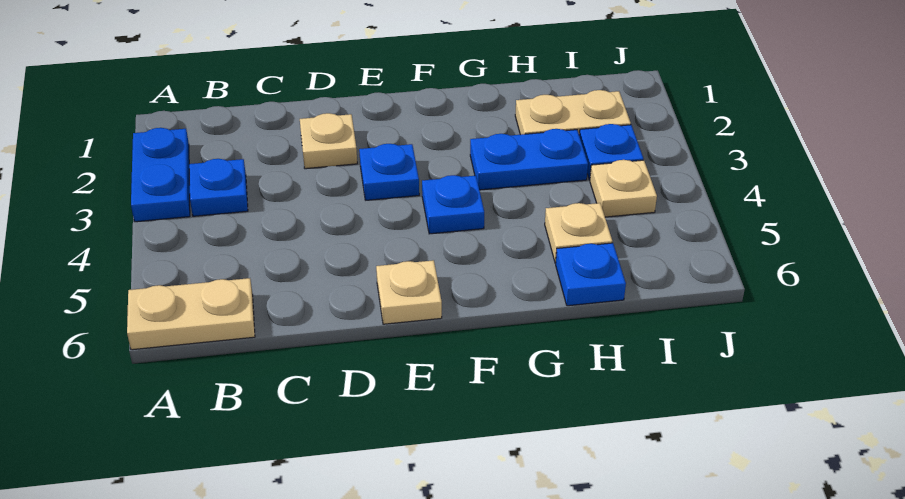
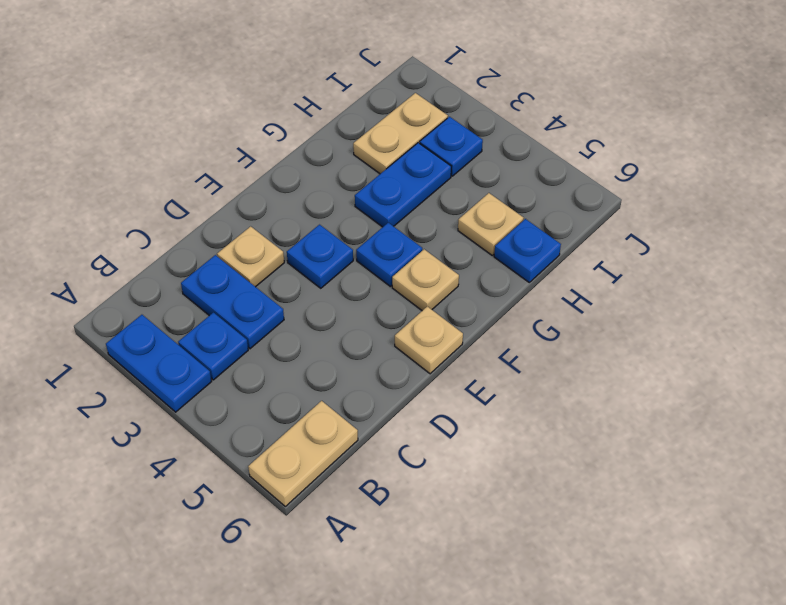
none -> blue plate C2:C3 level 1
tan plate I4 level 1 -> tan plate F5 level 1

